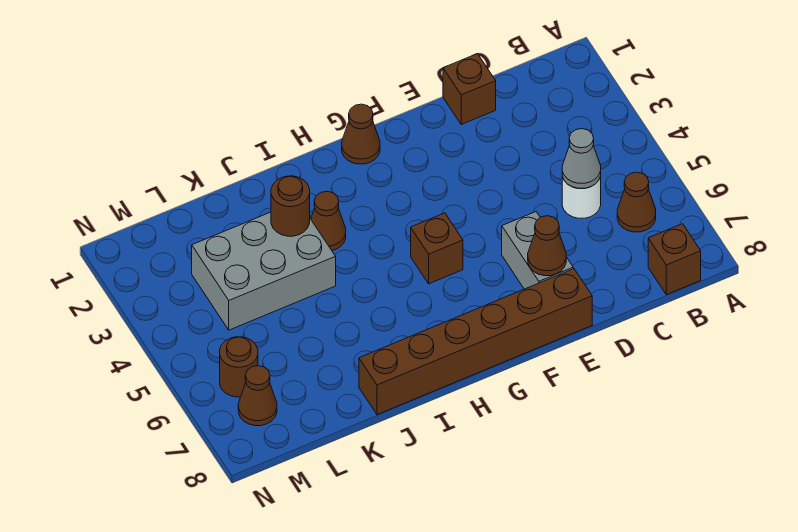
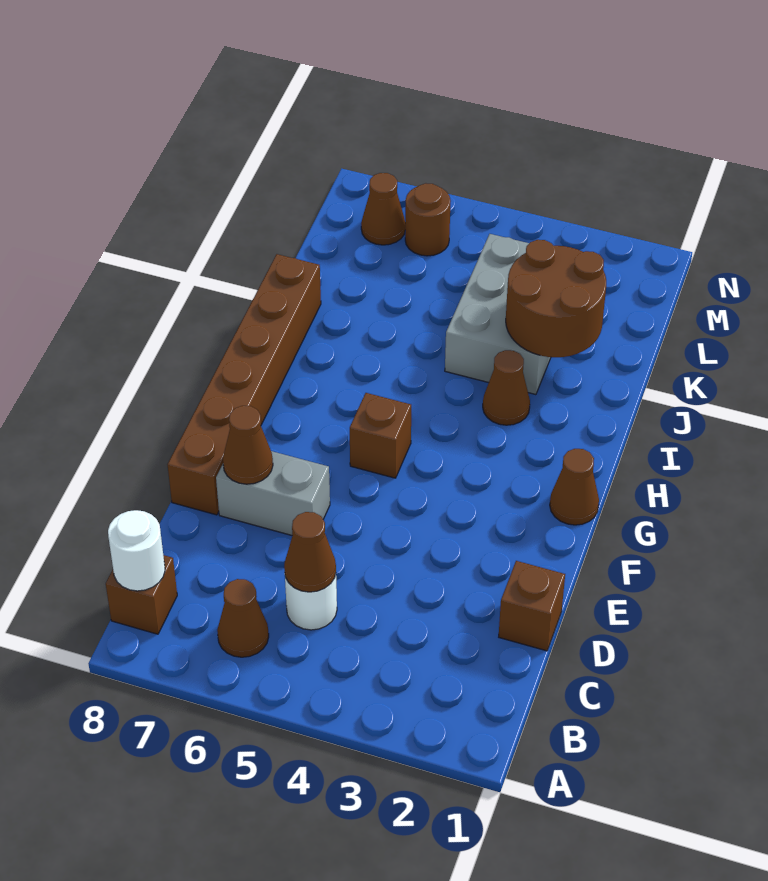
none -> white round brick B8 level 2
grey cone C5 level 2 -> brown cone C5 level 2
brown round brick J3 level 2 -> brown round brick J2:K3 level 2

